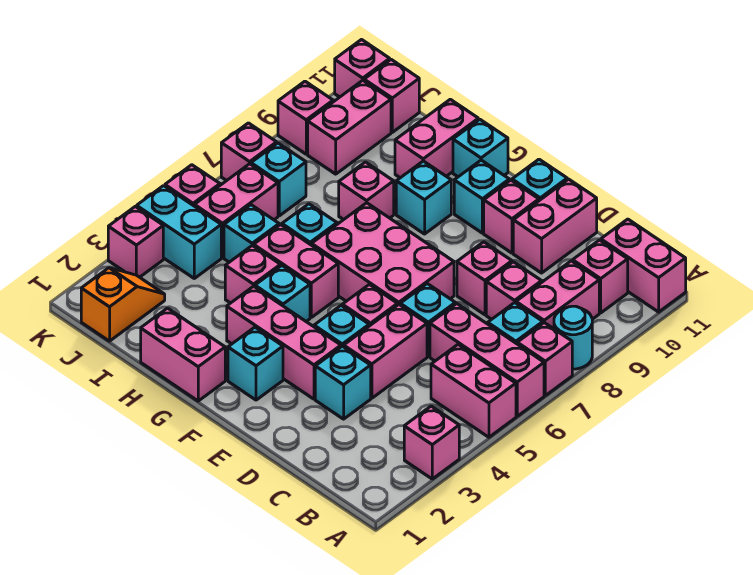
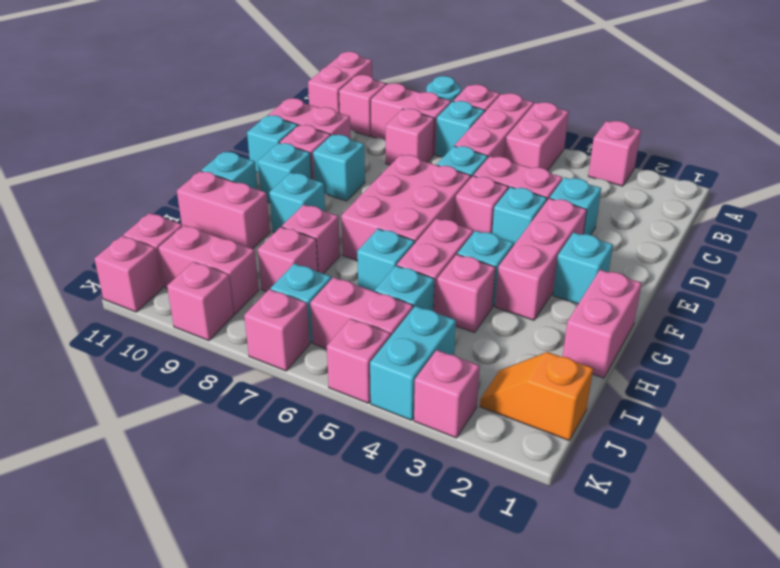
pink brick D8 level 1 -> pink brick I8 level 1
none -> cyan brick E9 level 1

